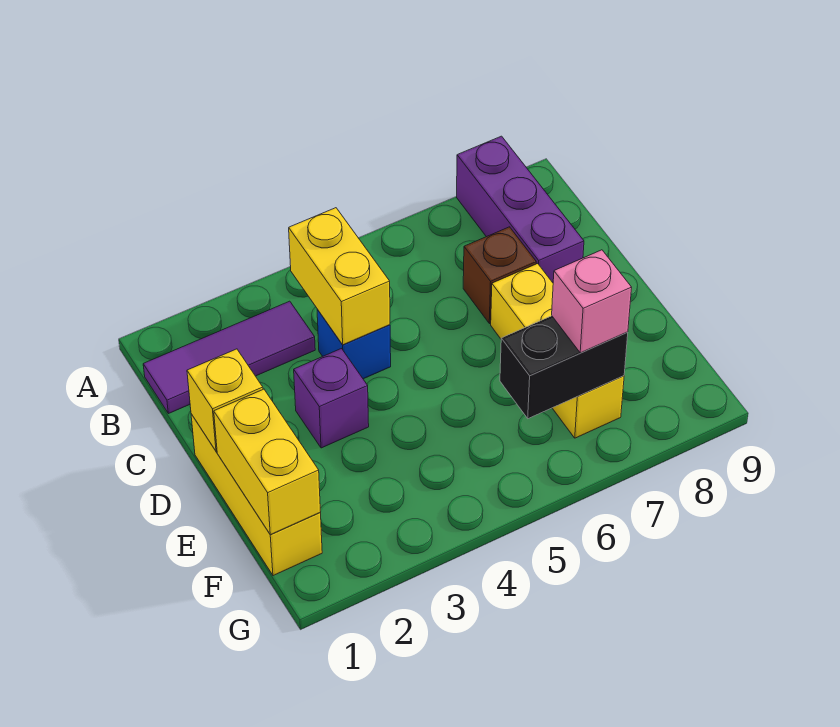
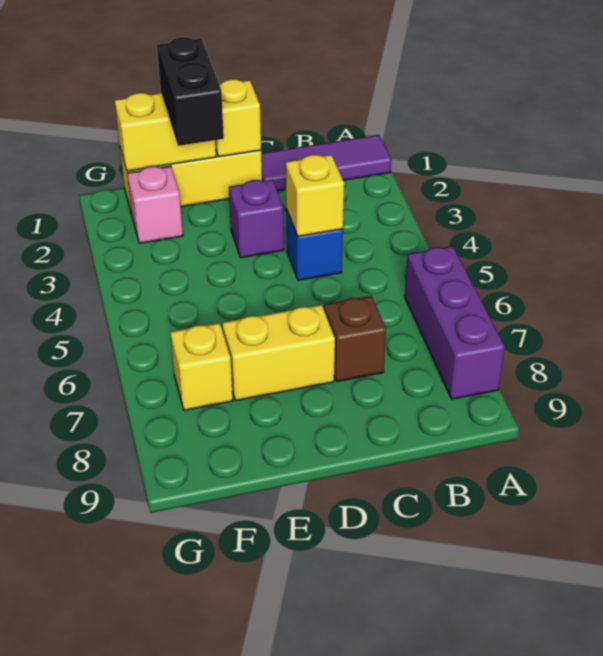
purple brick A8:C8 level 1 -> purple brick A6:A8 level 1
purple tile B1:B3 level 1 -> purple tile A1:C1 level 1
yellow brick B4:C4 level 2 -> yellow brick C4 level 2
black brick F6:F7 level 2 -> black brick E1:E2 level 3
pink brick F7 level 3 -> pink brick F2 level 1

